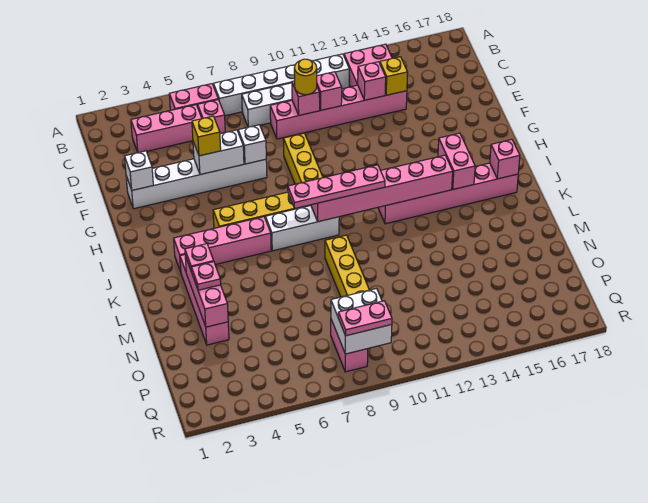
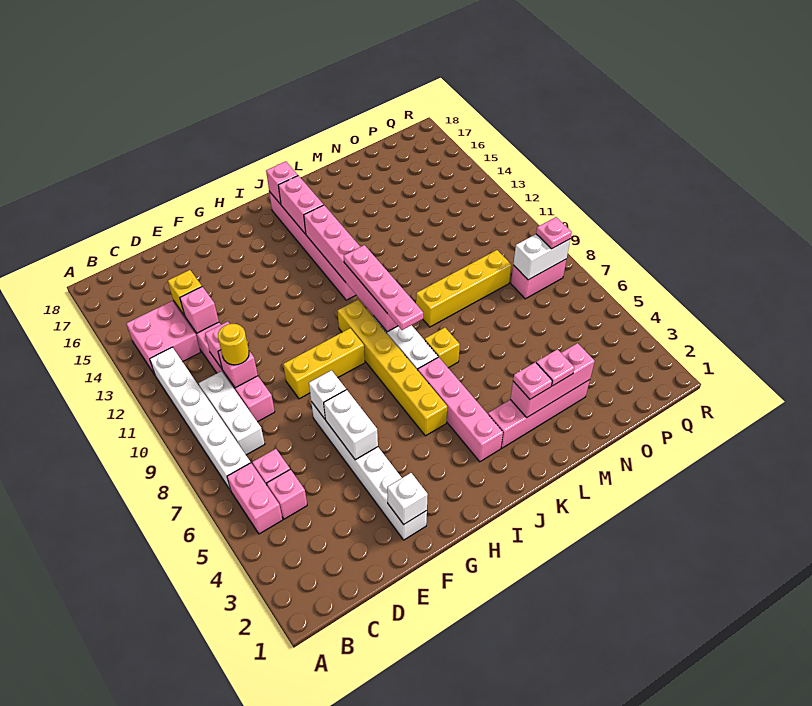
pink brick C3:C5 level 1 -> pink brick C5 level 1
yellow brick F5 level 3 -> yellow brick K7 level 1
pink brick I15:J15 level 2 -> pink brick J15:J16 level 2
white brick P8:Q9 level 2 -> white brick P8:Q8 level 2
pink plate Q8:Q9 level 3 -> pink plate Q8 level 3

